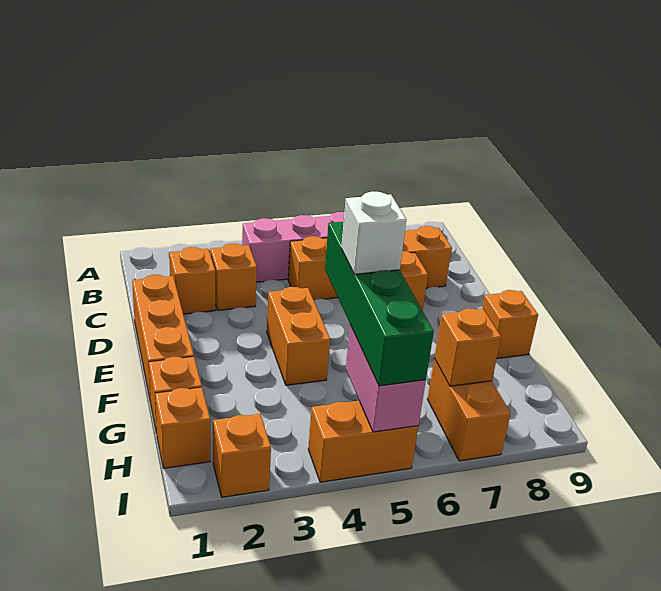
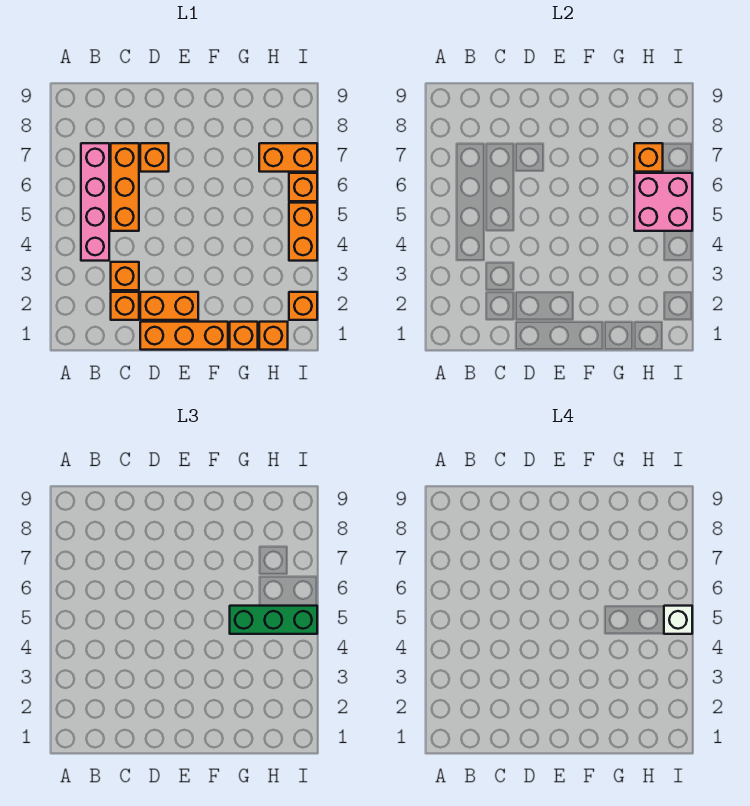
orange brick C5:C8 level 1 -> orange brick C5:C7 level 1
orange brick E4:F4 level 1 -> orange brick D2:E2 level 1
green brick F5:I5 level 3 -> green brick G5:I5 level 3
orange brick F9 level 1 -> orange brick I6 level 1
white brick G5 level 4 -> white brick I5 level 4
pink brick H5:I5 level 2 -> pink brick H5:I6 level 2

